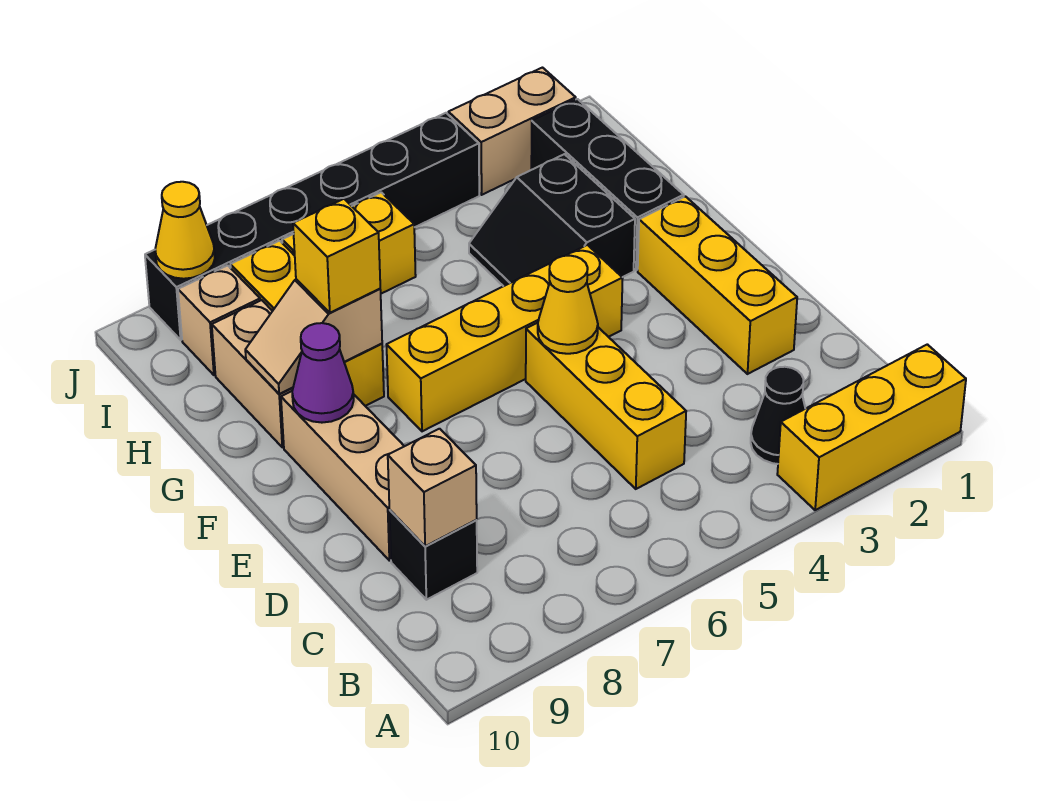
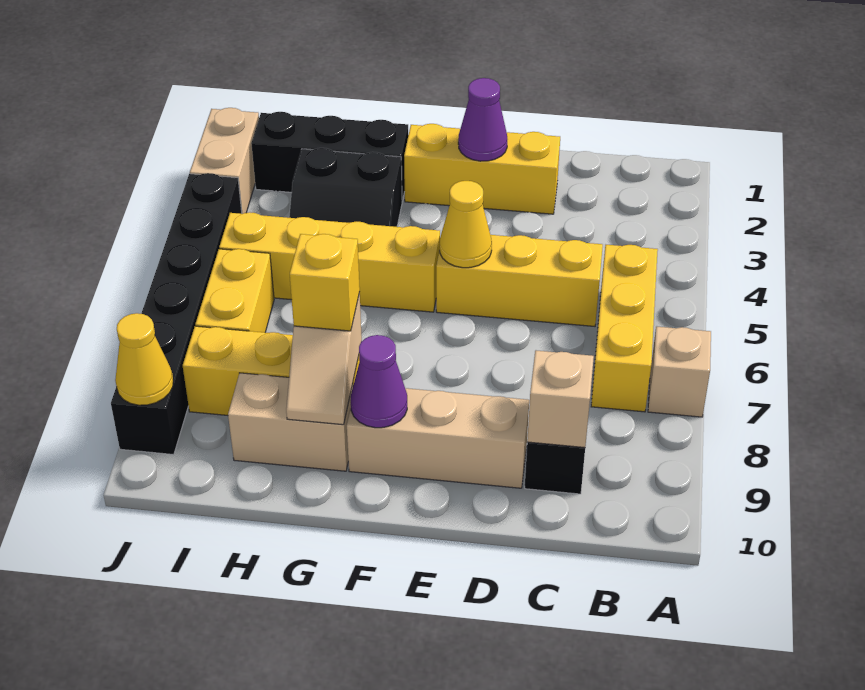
yellow brick A1:A3 level 1 -> yellow brick B5:B7 level 1
black cone B3 level 1 -> none
none -> purple cone E2 level 2
yellow brick F4:F7 level 1 -> yellow brick F5:I5 level 1
tan brick I9 level 1 -> tan brick A7 level 1

